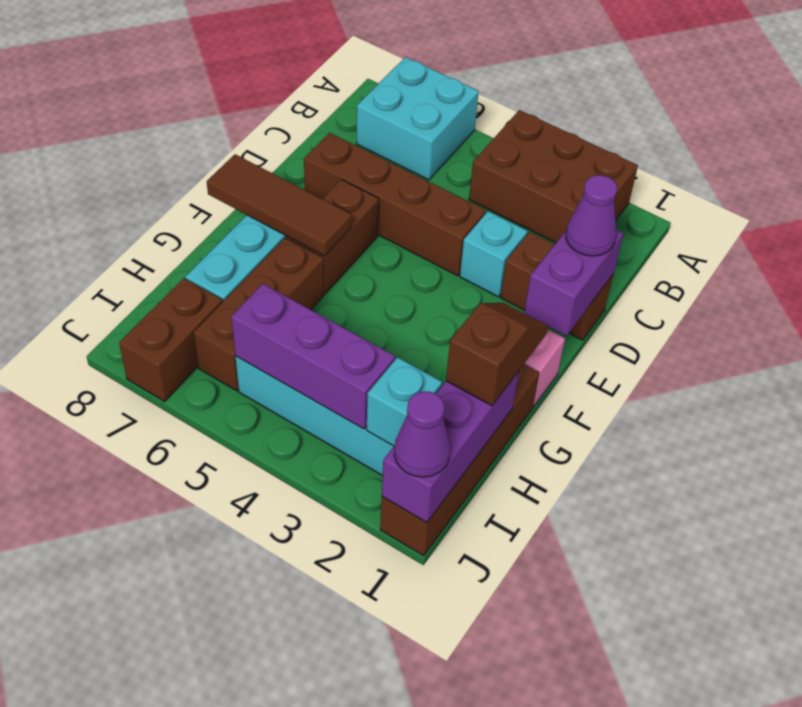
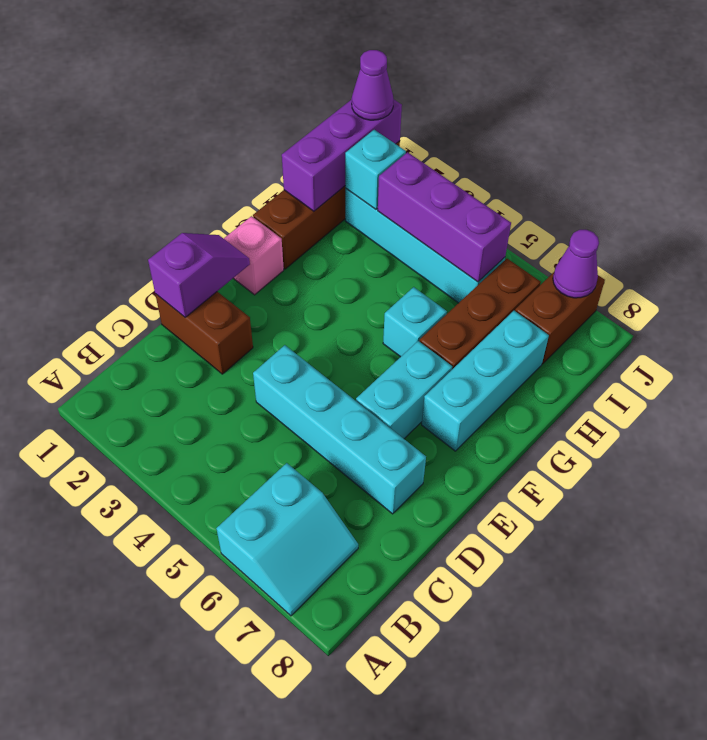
brown brick A2:B4 level 1 -> none
cyan brick A6:B7 level 1 -> cyan slope A6:B7 level 1 top 6
purple brick D1:E1 level 2 -> purple slope D1:E1 level 2 top D
purple cone D1 level 3 -> purple cone J7 level 2
cyan brick D3 level 1 -> cyan brick G5 level 1
brown brick D4:D7 level 1 -> cyan brick D4:D7 level 1
brown brick E6:F6 level 1 -> cyan brick E6:F6 level 1
brown tile F6:F8 level 2 -> none
brown slope G1:H1 level 3 top H -> none

